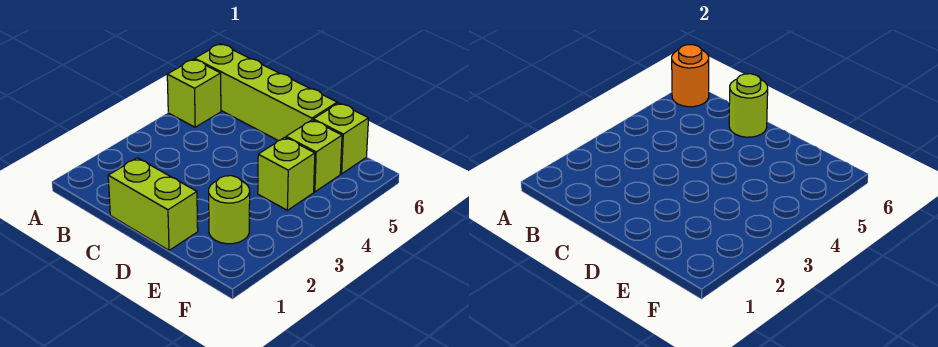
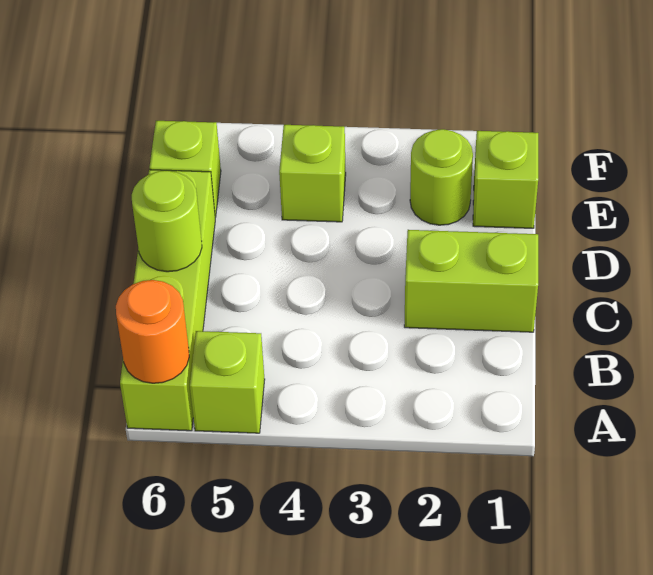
lime brick C1:D1 level 1 -> lime brick C1:C2 level 1
lime brick E5 level 1 -> lime brick E1 level 1

